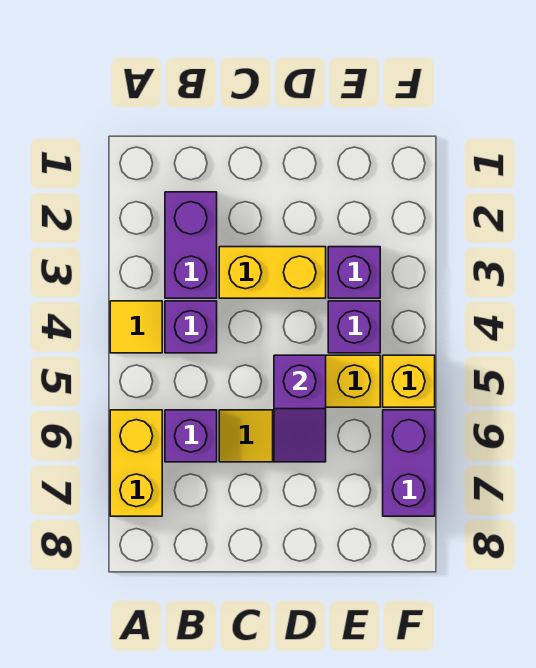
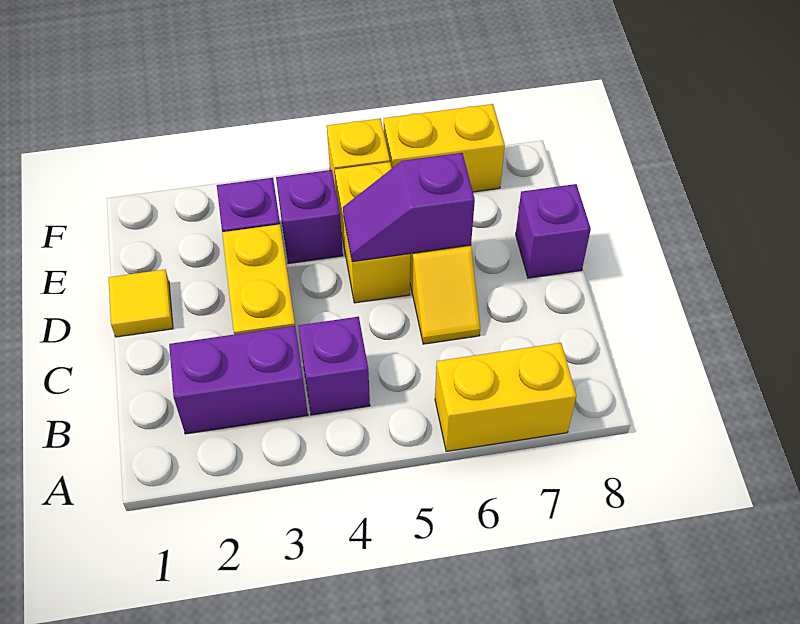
yellow tile A4 level 1 -> yellow tile D1 level 1
purple brick B6 level 1 -> purple brick D8 level 1
purple slope D5:D6 level 2 top 5 -> purple slope D5:D6 level 2 top 6
purple brick F6:F7 level 1 -> yellow brick F6:F7 level 1

